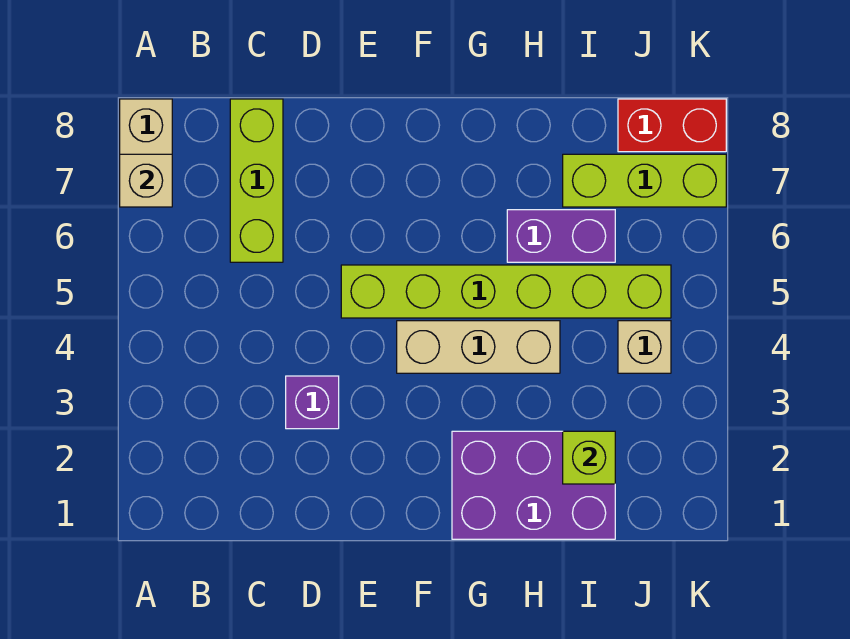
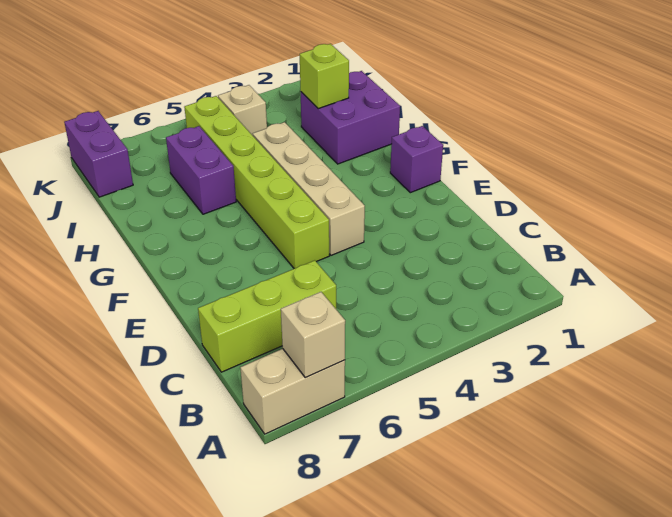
purple brick D3 level 1 -> purple brick F1 level 1
tan brick F4:H4 level 1 -> tan brick E4:H4 level 1
purple brick G1:I2 level 1 -> purple brick H1:I2 level 1
lime brick I7:K7 level 1 -> none
red brick J8:K8 level 1 -> purple brick J8:K8 level 1

